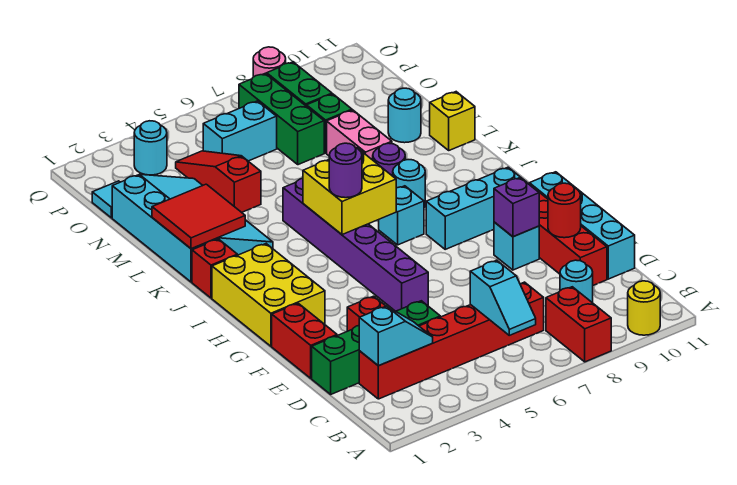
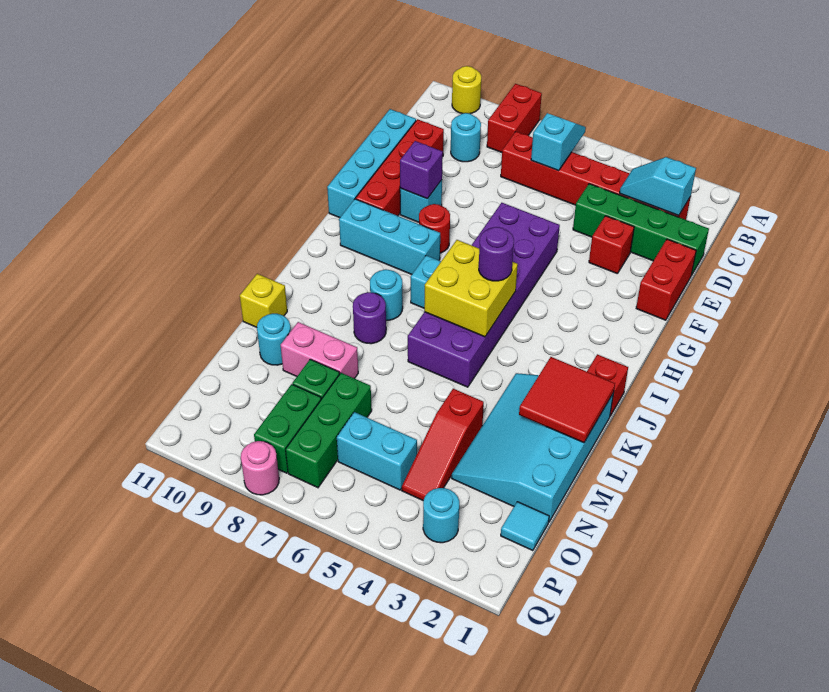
red round brick E10 level 2 -> red round brick G8 level 1
purple brick F5:K5 level 1 -> purple brick F5:K6 level 1
yellow brick G1:I2 level 1 -> none
pink brick L8:M8 level 1 -> pink brick M8:M9 level 1

